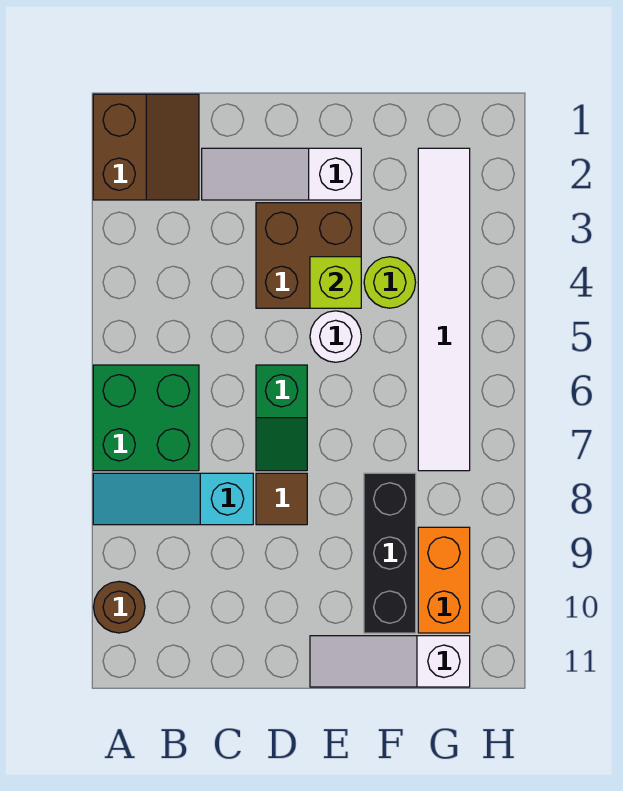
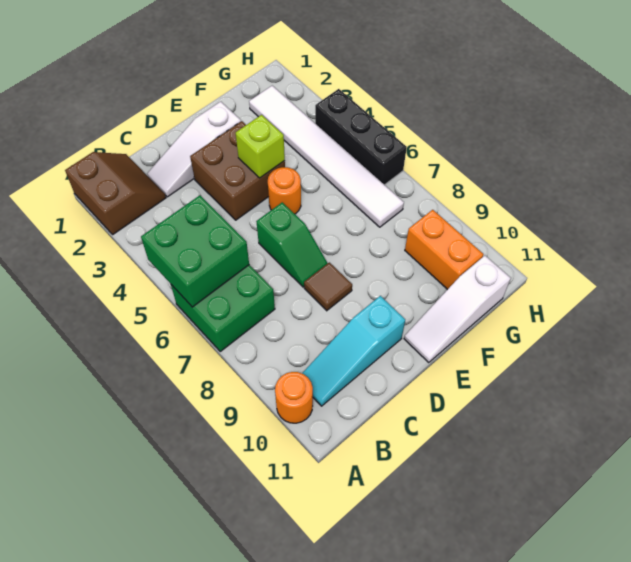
none -> green brick A5:B6 level 2
cyan slope A8:C8 level 1 top C -> cyan slope B10:D10 level 1 top D
brown round brick A10 level 1 -> orange round brick A10 level 1
white round brick E5 level 1 -> orange round brick E5 level 1
lime round brick F4 level 1 -> none
black brick F8:F10 level 1 -> black brick H4:H6 level 1

